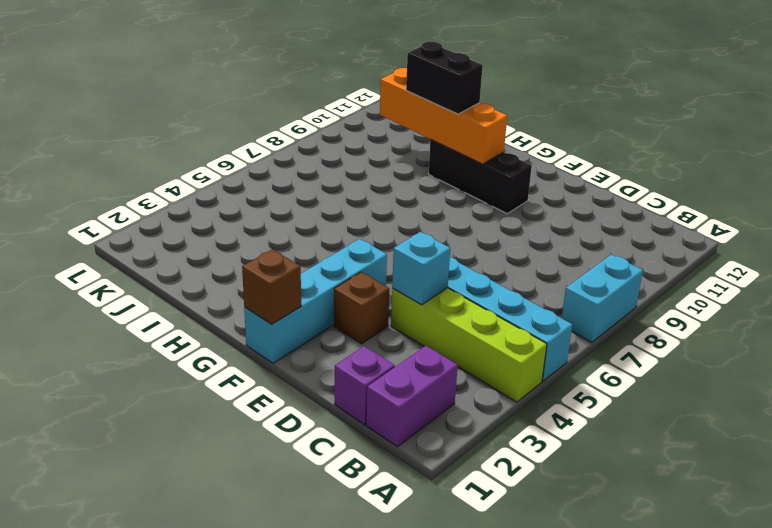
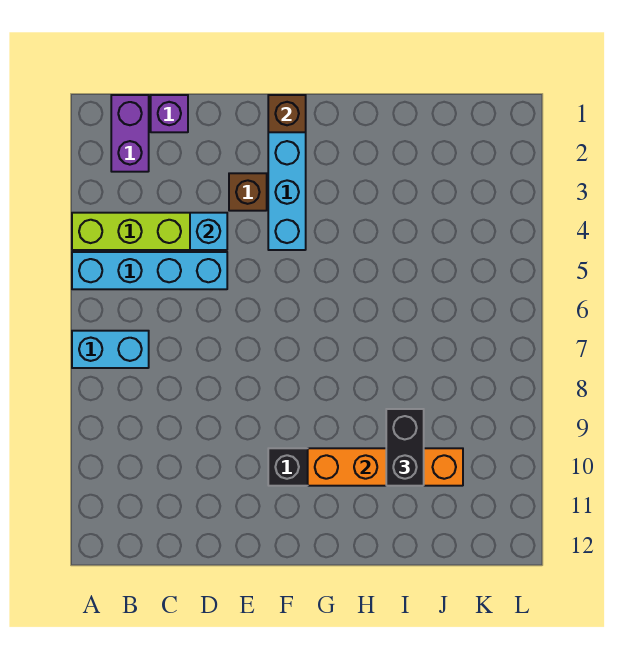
cyan brick A7:A8 level 1 -> cyan brick A7:B7 level 1
black brick H10:I10 level 3 -> black brick I9:I10 level 3

